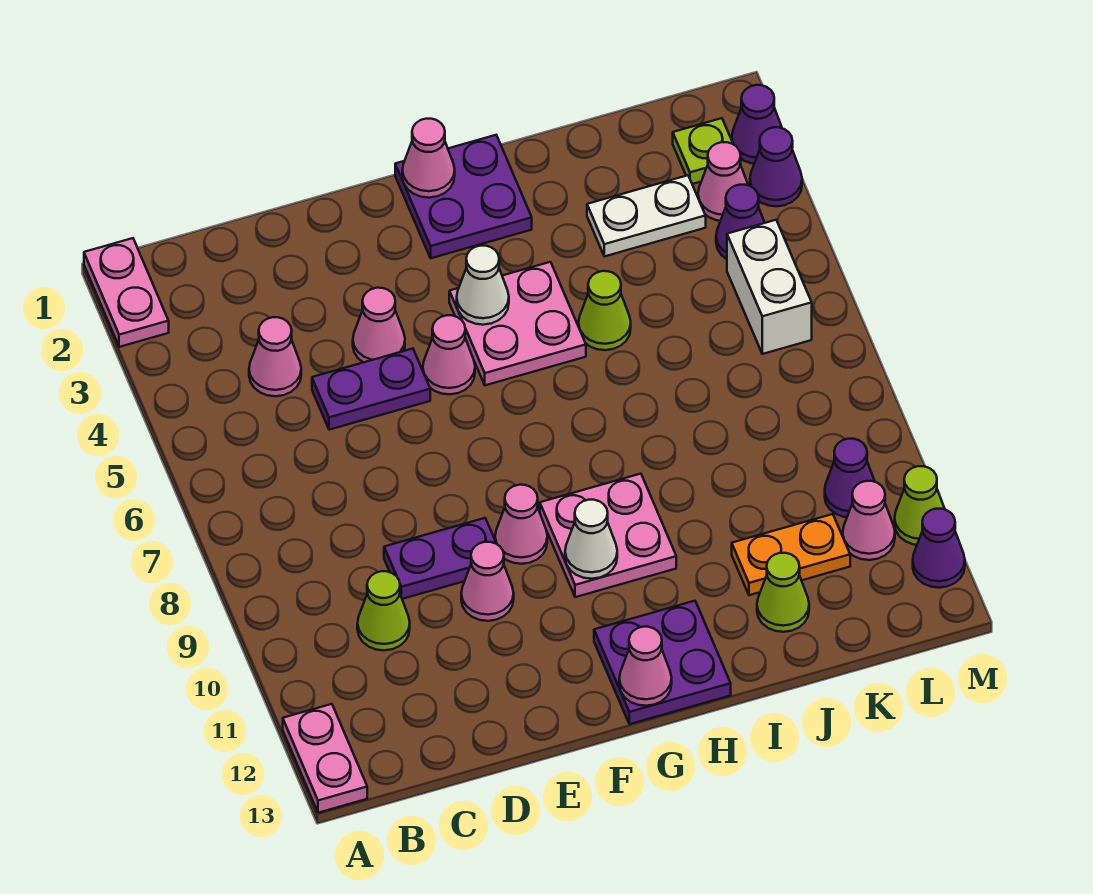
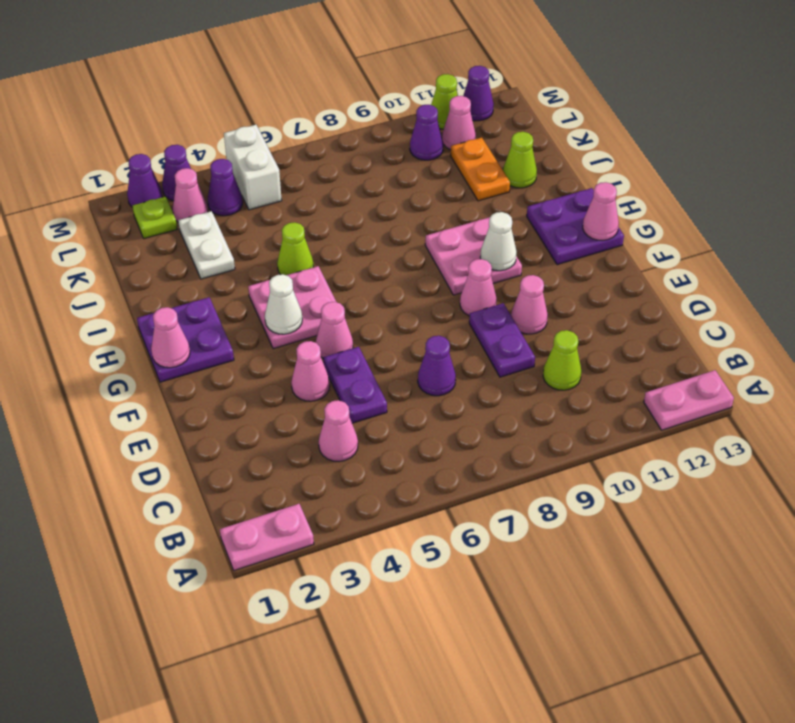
none -> purple cone D7 level 1
white brick L5:L6 level 1 -> white brick L5:M5 level 1

